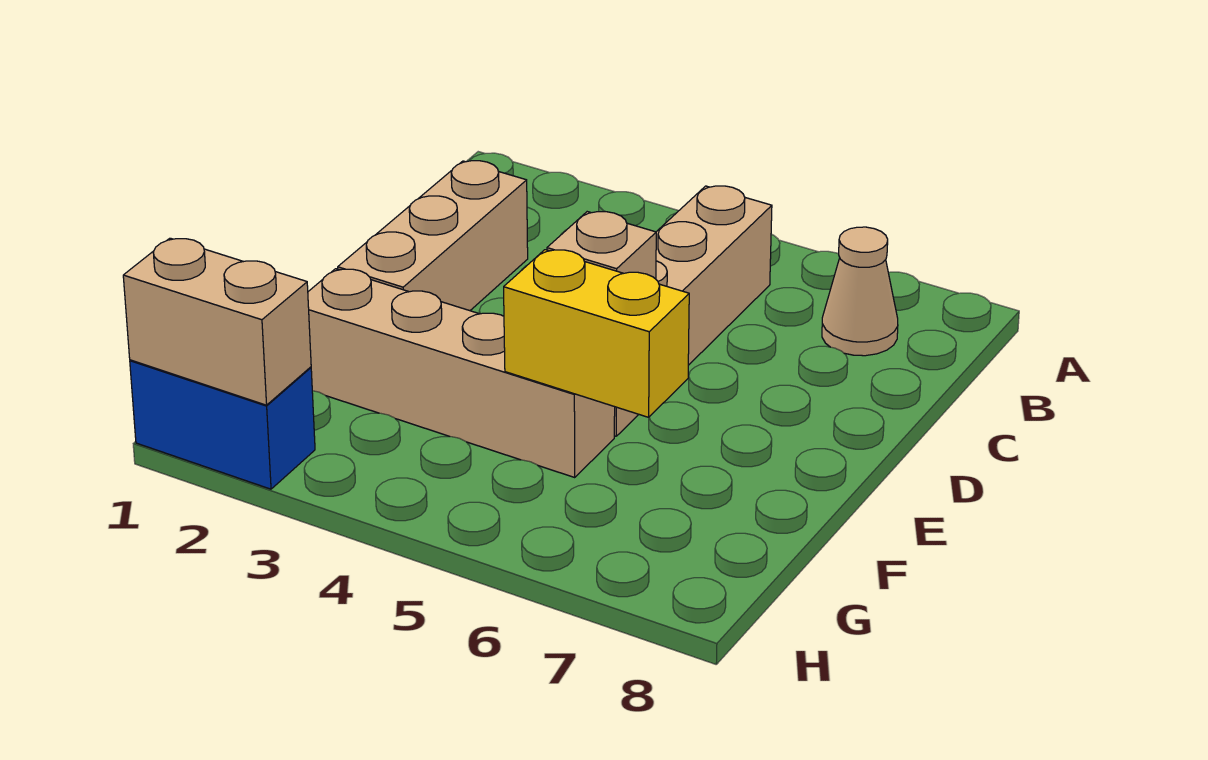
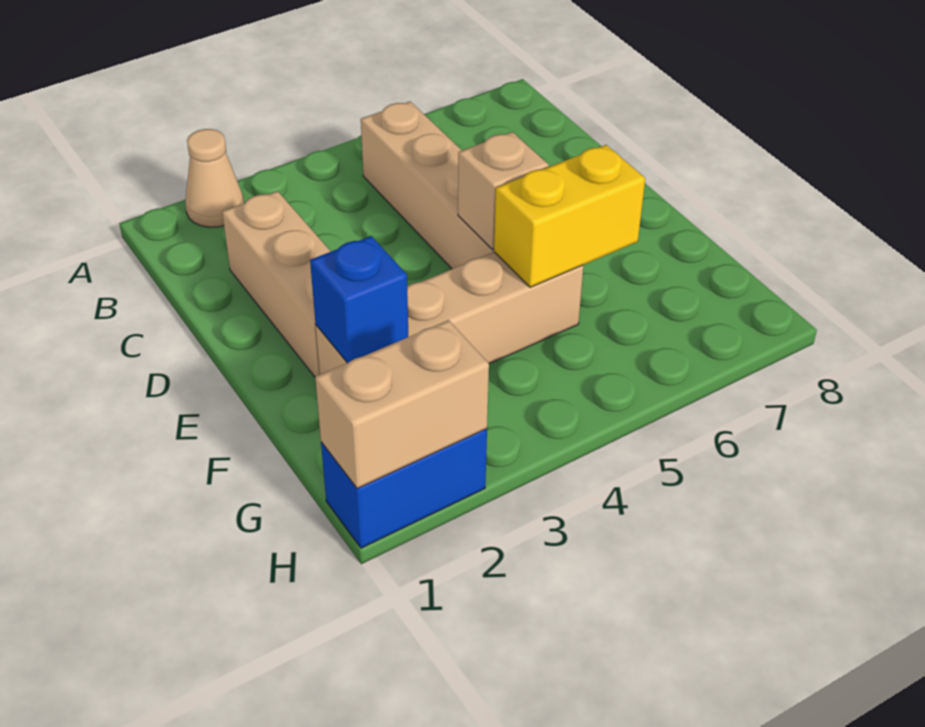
tan cone B7 level 1 -> tan cone A2 level 1
none -> blue brick F2 level 2

